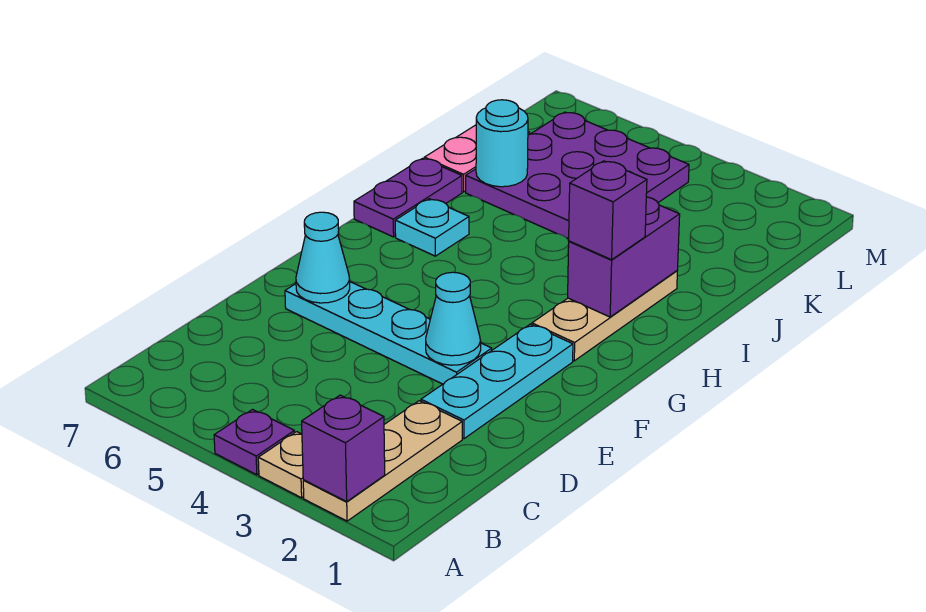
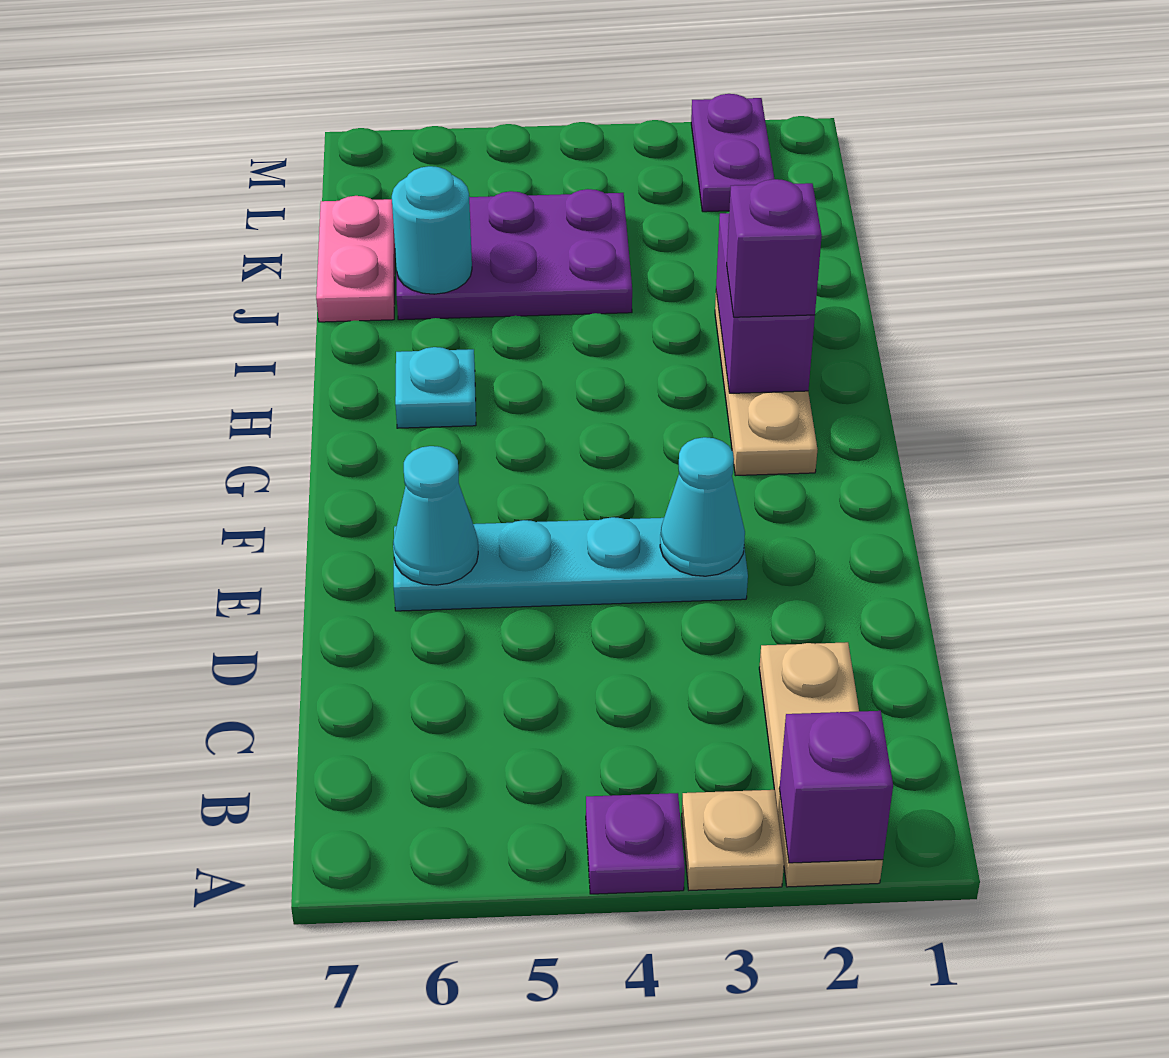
cyan plate D2:F2 level 1 -> none
purple plate H7:I7 level 1 -> purple plate L2:M2 level 1
purple plate J4:L6 level 1 -> purple plate J4:K6 level 1

